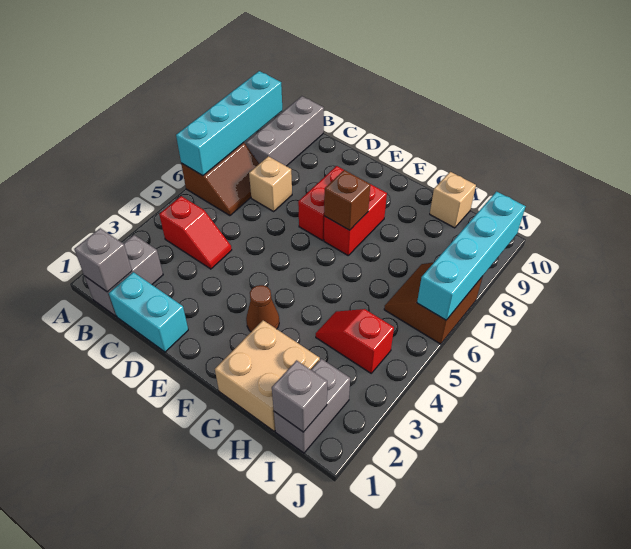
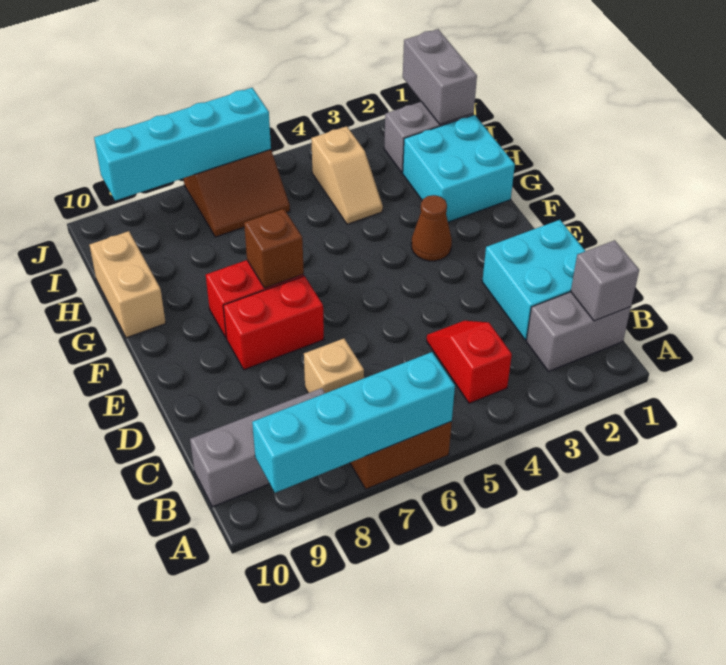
cyan brick C1:D1 level 1 -> cyan brick C1:D2 level 1
tan brick G1:H2 level 1 -> cyan brick G1:H2 level 1
red slope H4:I4 level 1 top I -> tan slope H4:I4 level 1 top I
tan brick H10 level 1 -> tan brick G10:H10 level 1
grey brick I1 level 2 -> grey brick I1:J1 level 2

